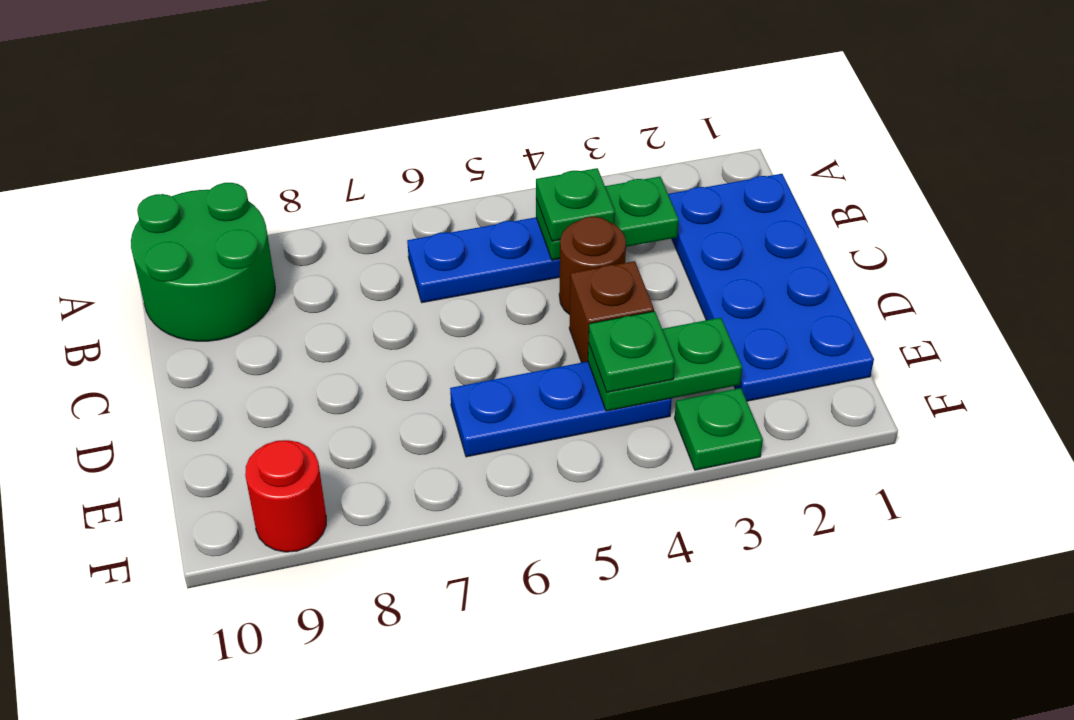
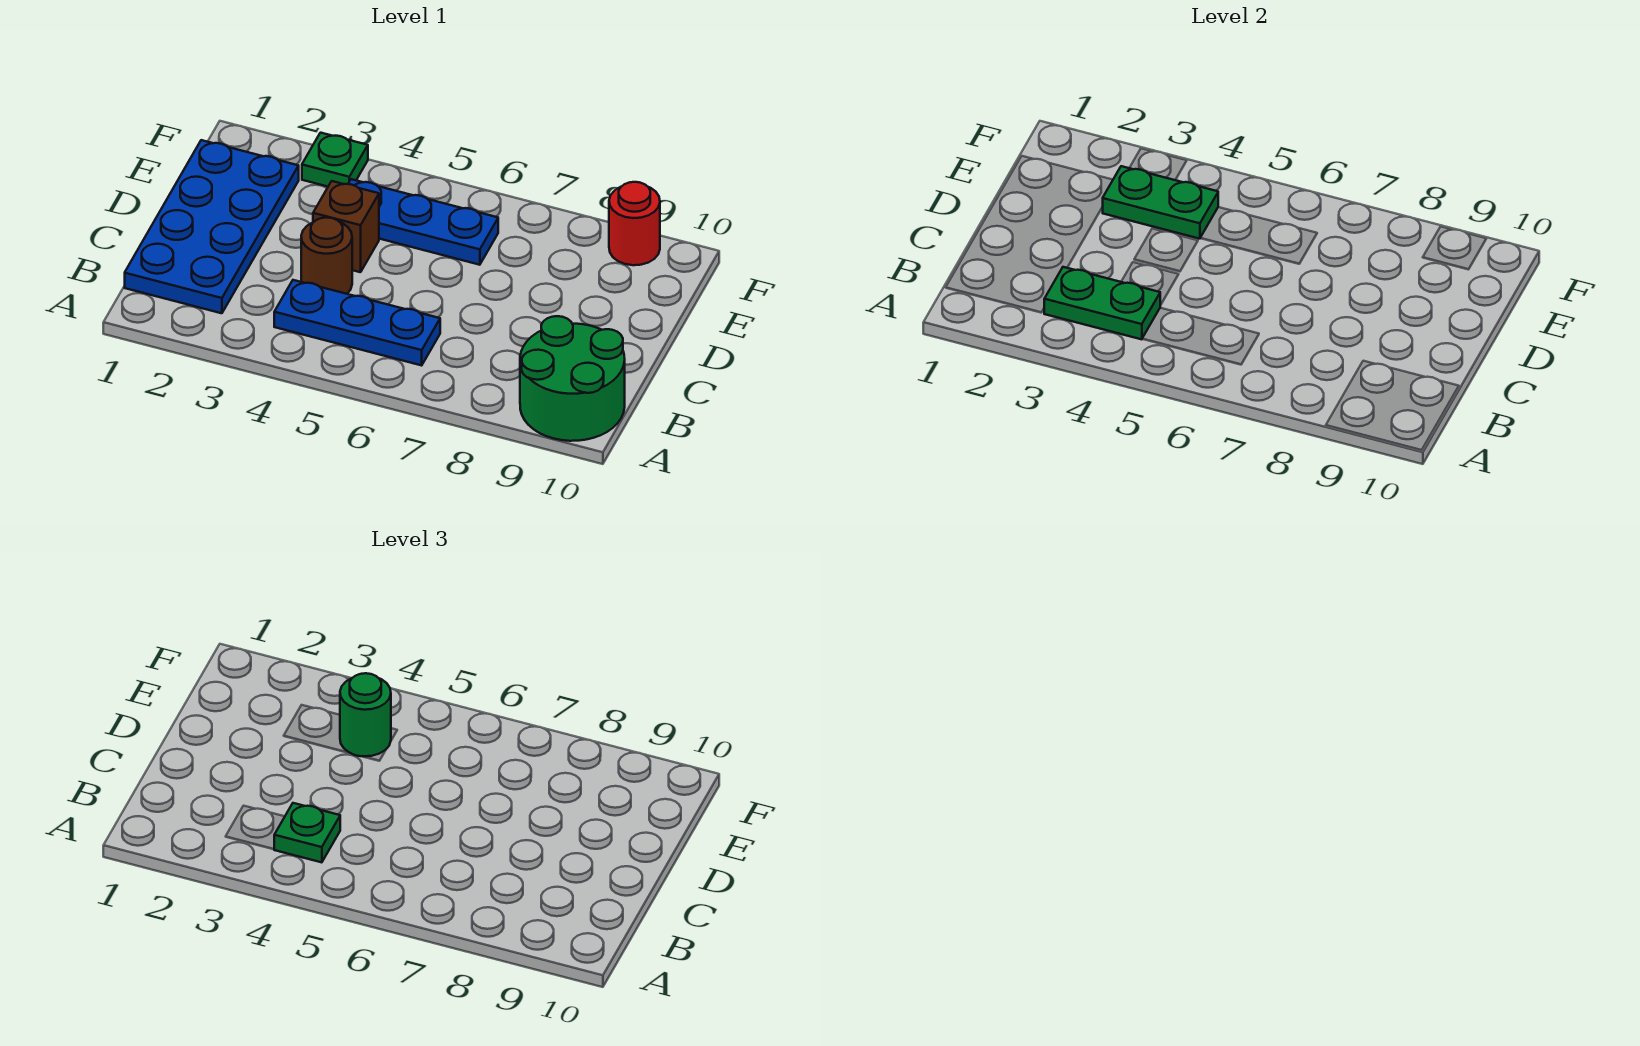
green plate E4 level 3 -> green round brick E4 level 3

